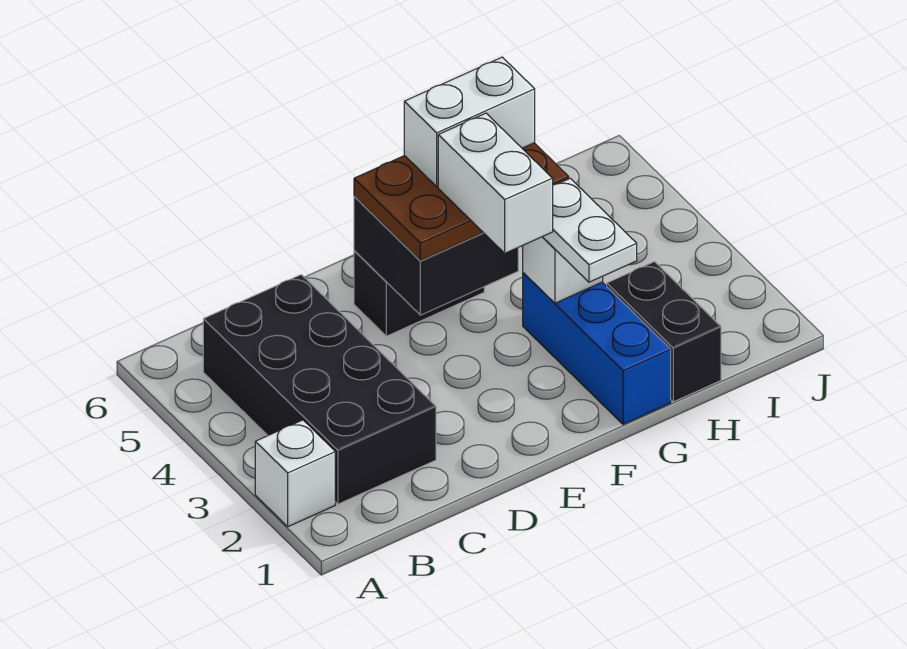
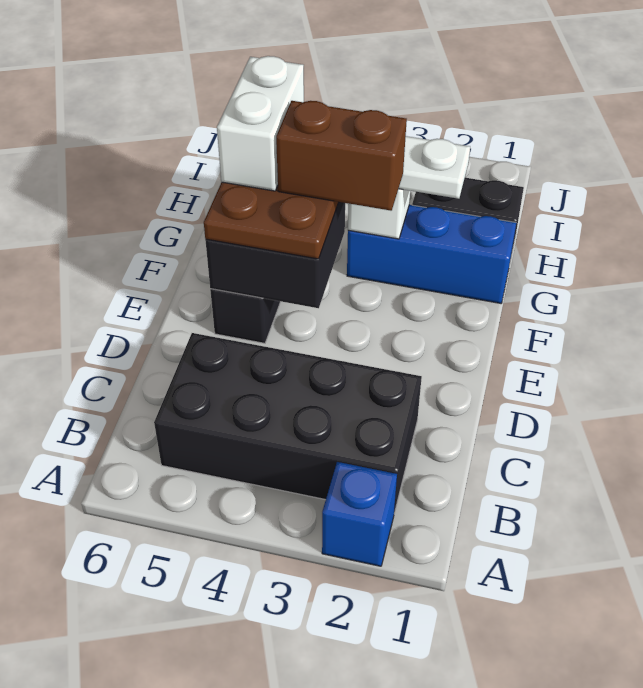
white brick A2 level 1 -> blue brick A2 level 1
white brick F3:F4 level 4 -> brown brick F3:F4 level 4

